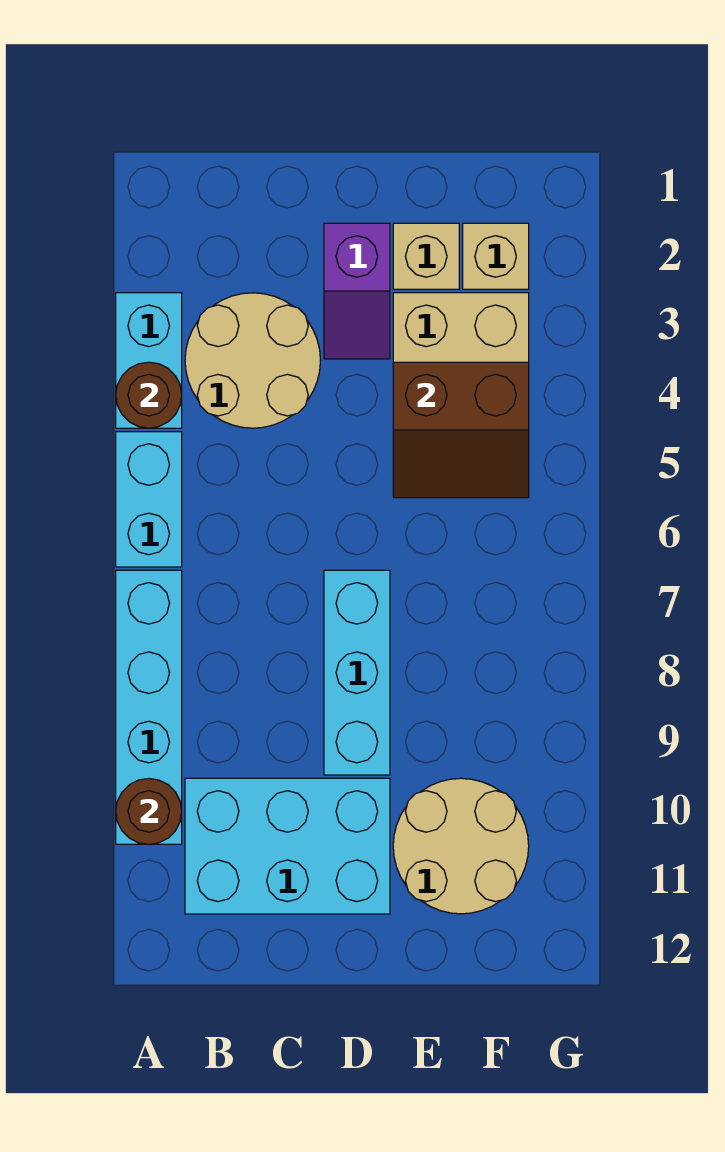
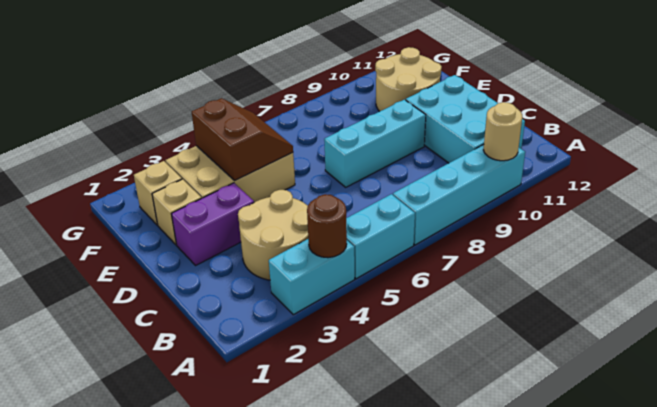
brown round brick A10 level 2 -> tan round brick A10 level 2
purple slope D2:D3 level 1 top 2 -> purple brick D2:D3 level 1

